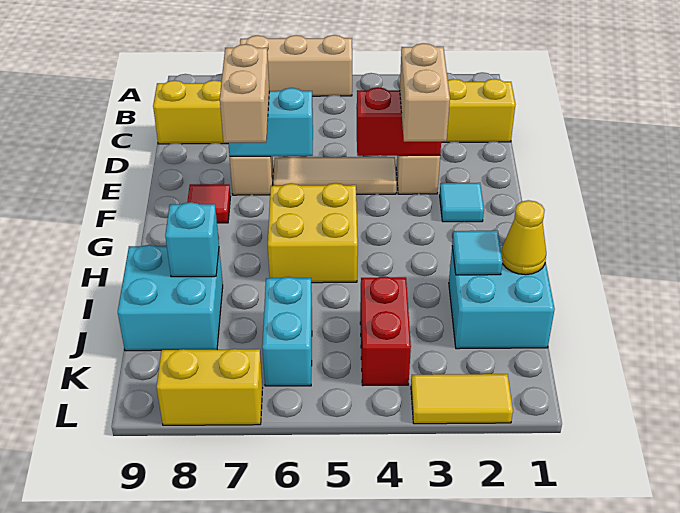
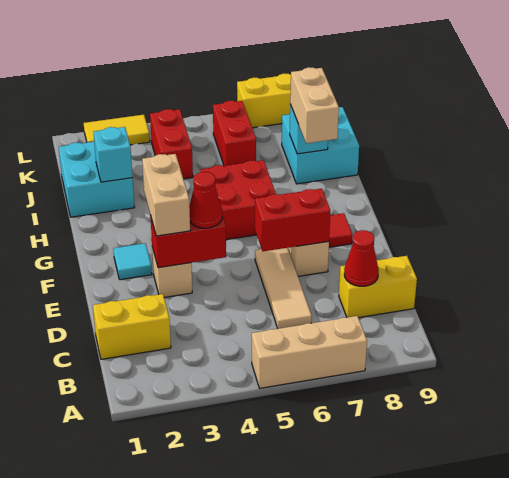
none -> red cone C8 level 2
tan tile E4:E6 level 1 -> tan tile C6:E6 level 1
none -> red cone E4 level 3
cyan brick E6:E7 level 2 -> red brick E6:E7 level 2
tan brick E7:F7 level 3 -> tan brick H8:I8 level 3
yellow brick G5:H6 level 1 -> red brick G5:H6 level 1
yellow cone I1 level 2 -> none
cyan tile I2 level 2 -> cyan brick I2 level 2
cyan brick J6:K6 level 1 -> red brick J6:K6 level 1

